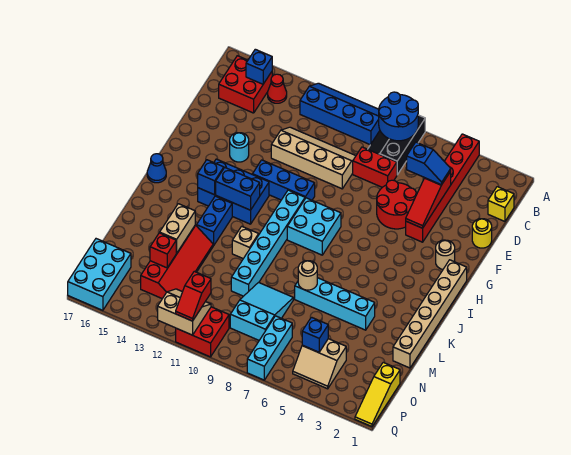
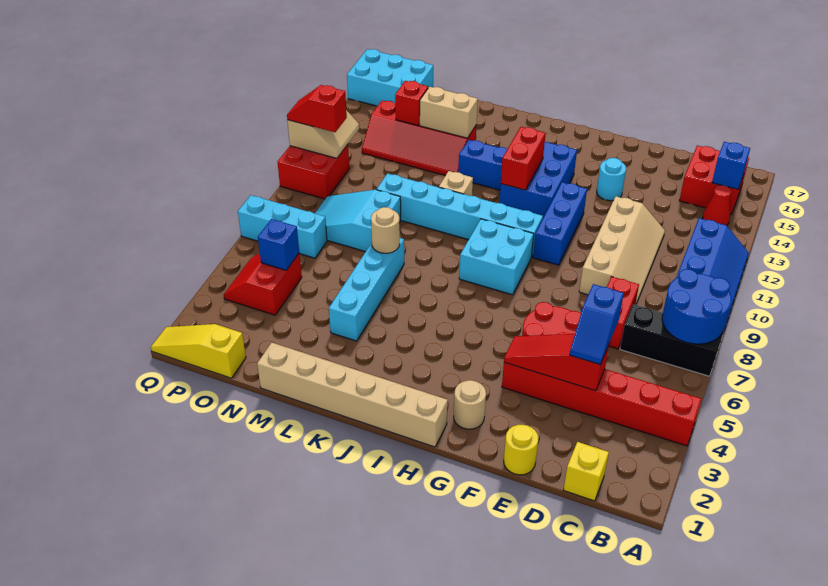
blue brick I12:I13 level 2 -> red brick I12:I13 level 2
blue brick I14 level 2 -> none
blue cone I17 level 1 -> none
cyan slope M8:O9 level 1 top O -> cyan slope M8:O9 level 1 top M
tan slope O4:P5 level 1 top O -> red slope O4:P5 level 1 top O

